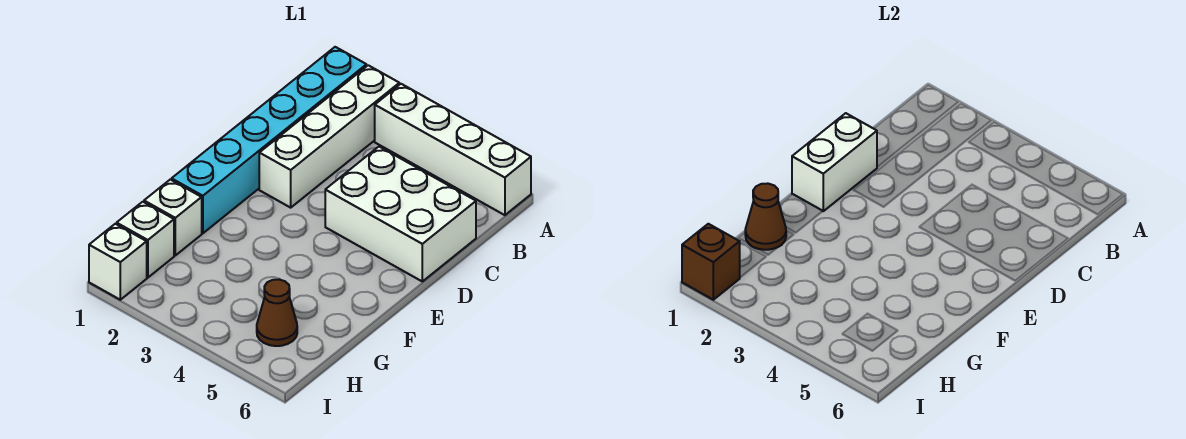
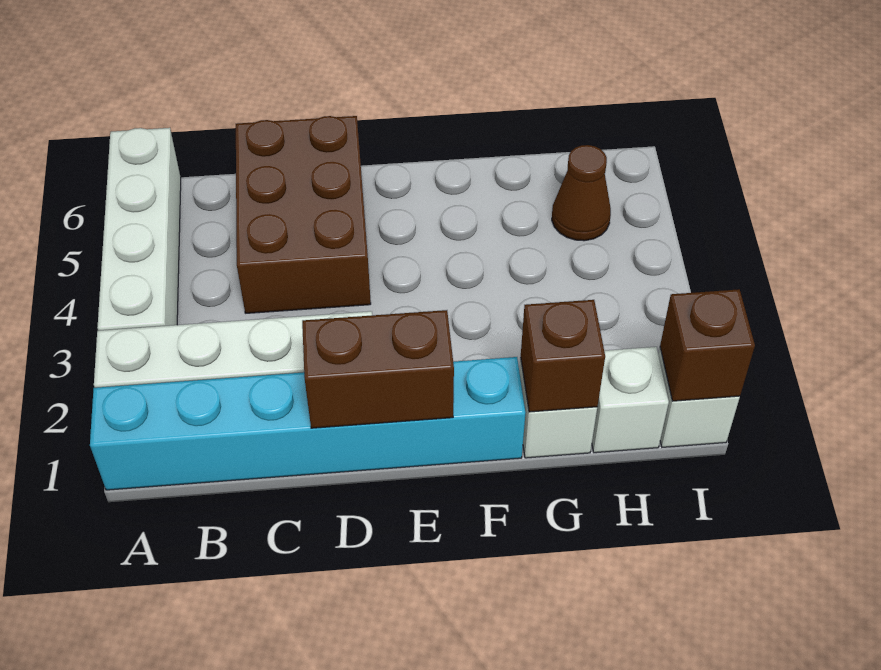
white brick C4:D6 level 1 -> brown brick C4:D6 level 1
white brick D1:E1 level 2 -> brown brick D1:E1 level 2
brown cone G1 level 2 -> brown brick G1 level 2

